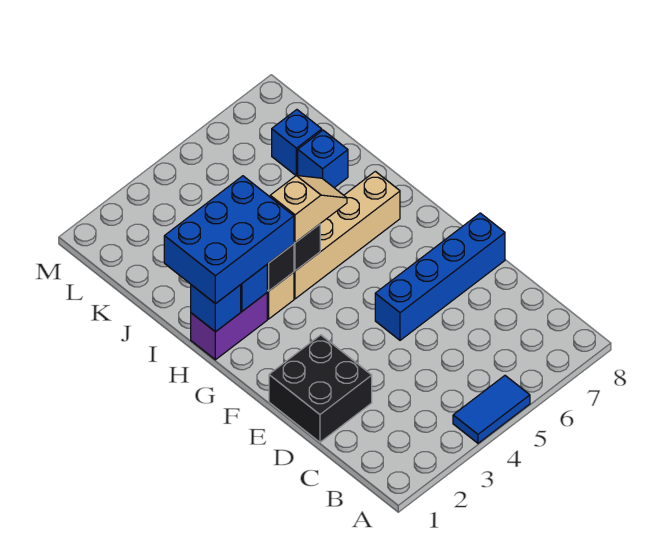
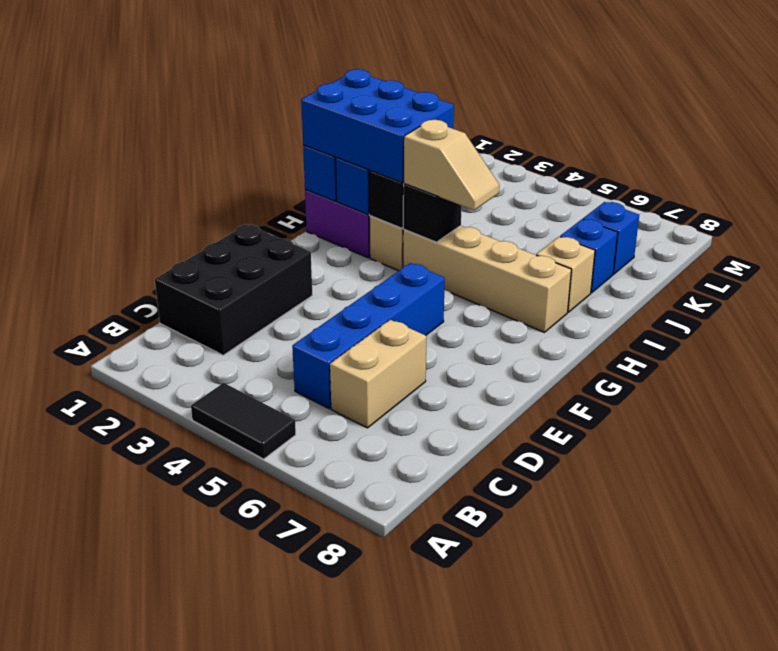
blue tile A4:A5 level 1 -> black tile A4:A5 level 1
none -> tan brick C6:D6 level 1
black brick D1:E2 level 1 -> black brick C1:E2 level 1
blue brick E5:E8 level 1 -> blue brick C5:F5 level 1
none -> tan brick I7 level 1

